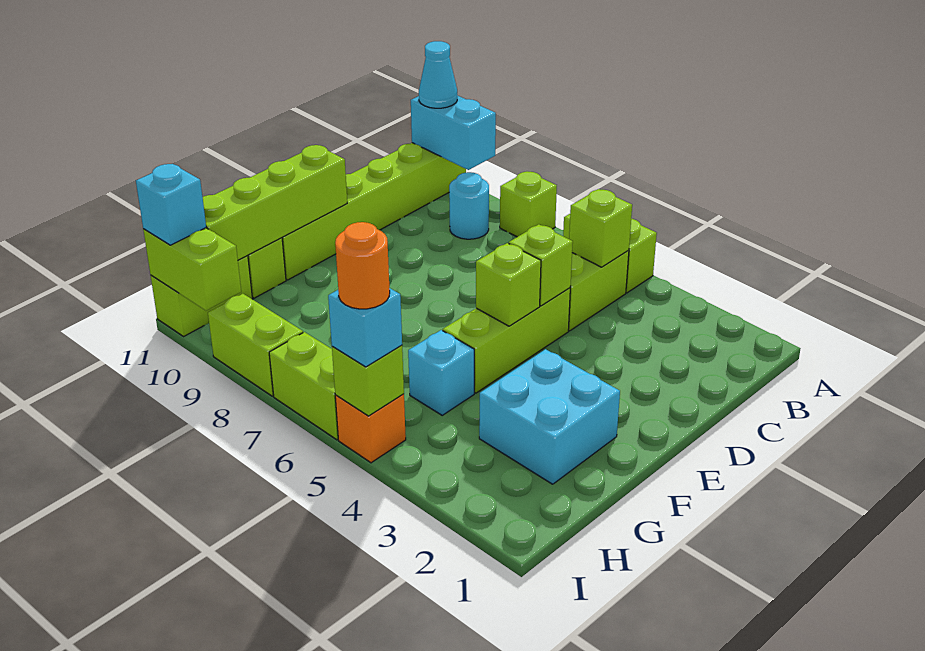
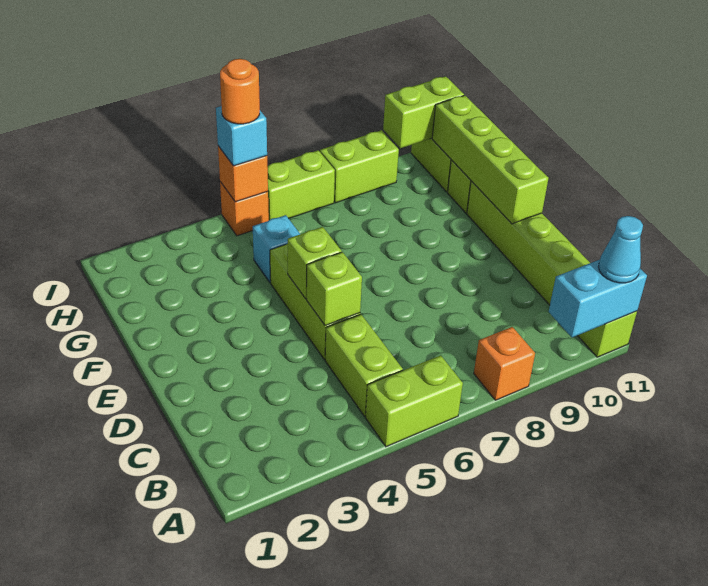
lime brick A8 level 1 -> orange brick A8 level 1
lime brick B5 level 2 -> none
cyan round brick B9 level 1 -> none
cyan brick F2:G3 level 1 -> none
lime brick I5 level 2 -> orange brick I5 level 2
cyan brick I11 level 3 -> none

